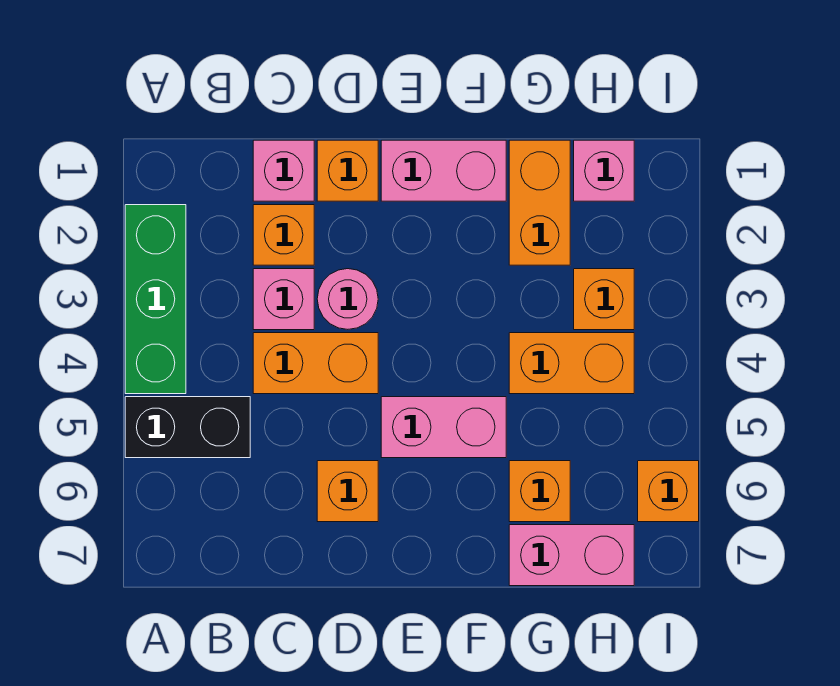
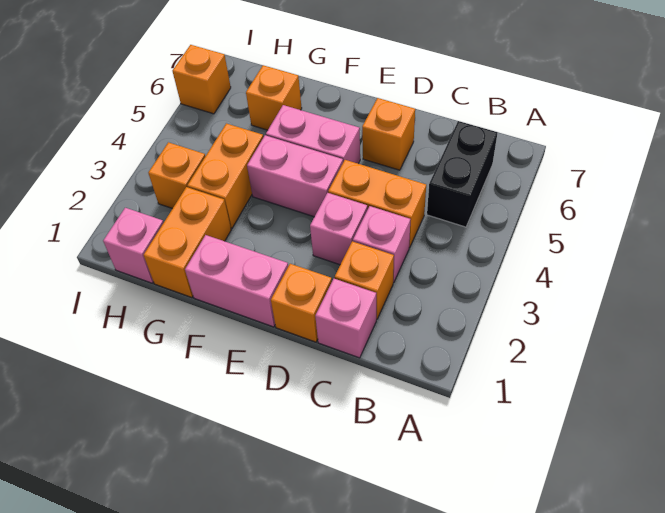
green brick A2:A4 level 1 -> none
black brick A5:B5 level 1 -> black brick B5:B6 level 1
pink round brick D3 level 1 -> pink brick D3 level 1
orange brick G4:H4 level 1 -> orange brick G3:G4 level 1
pink brick G7:H7 level 1 -> pink brick E4:F4 level 1

